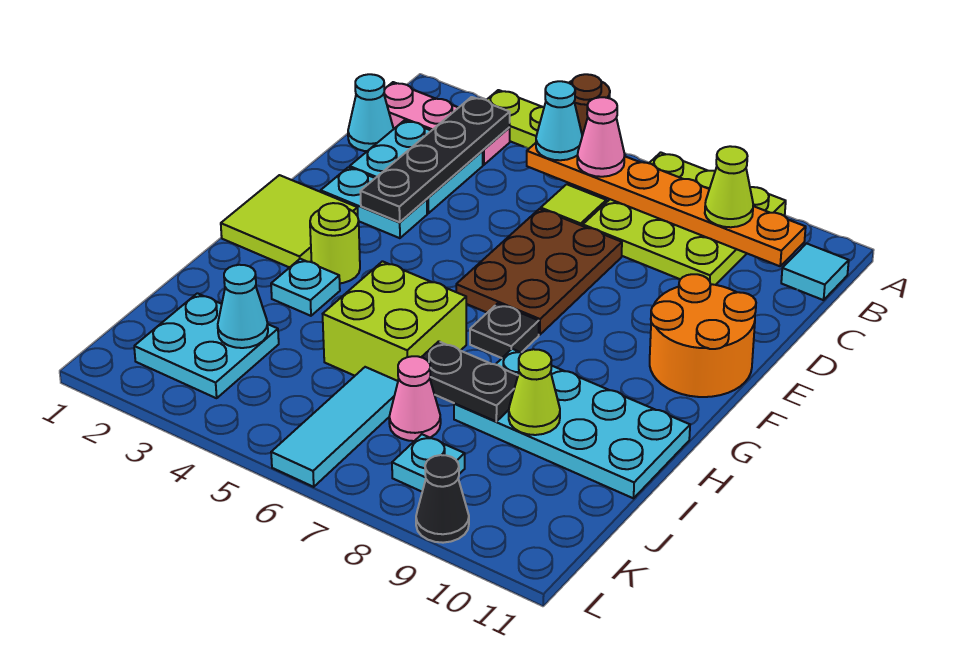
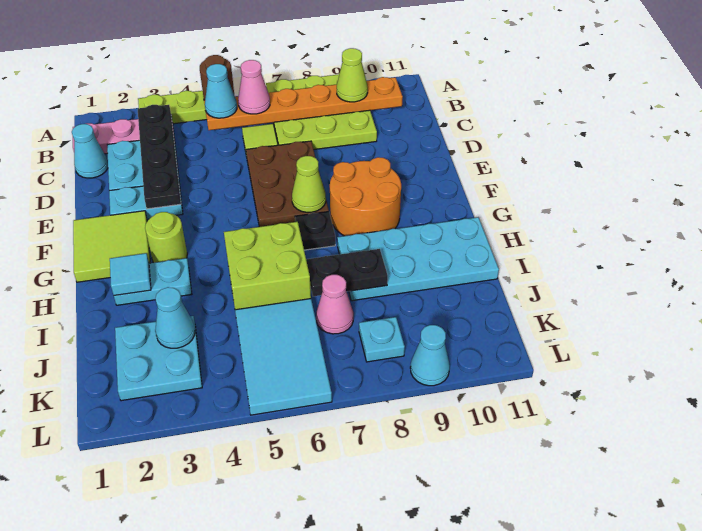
cyan tile B11 level 1 -> cyan tile H2 level 2
orange round brick E10:F11 level 1 -> orange round brick F8:G9 level 1
cyan plate H3 level 1 -> cyan plate H2:H3 level 1
lime cone I9 level 2 -> lime cone F7 level 2
cyan tile J6:L6 level 1 -> cyan tile J5:L6 level 1
black cone L9 level 1 -> cyan cone L9 level 1

